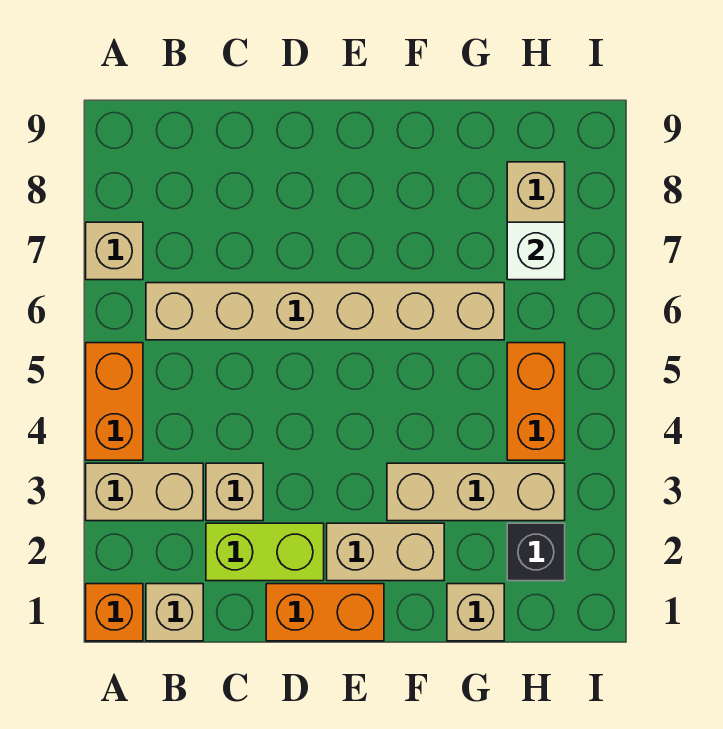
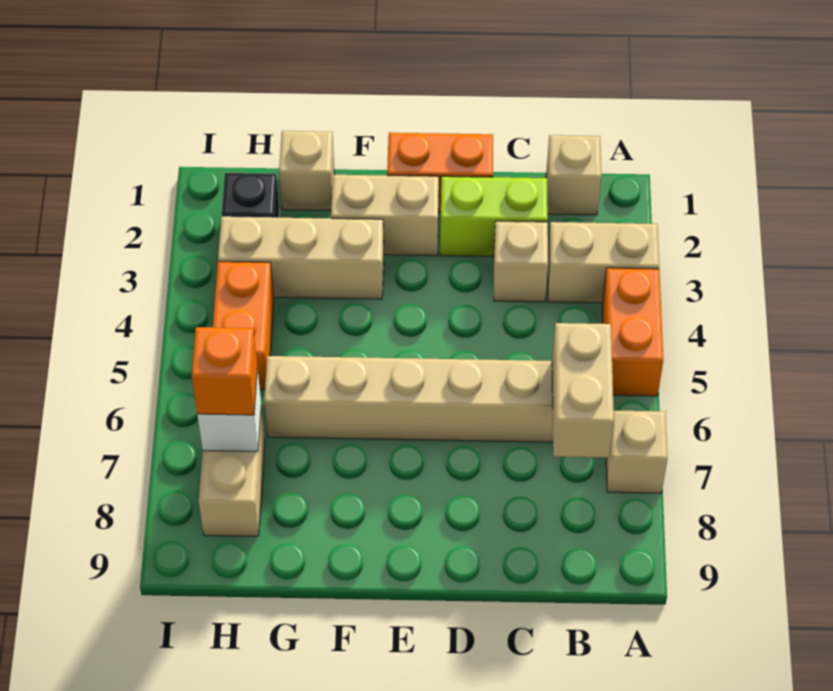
orange brick A1 level 1 -> orange brick H7 level 3
none -> tan brick B6:B7 level 2

